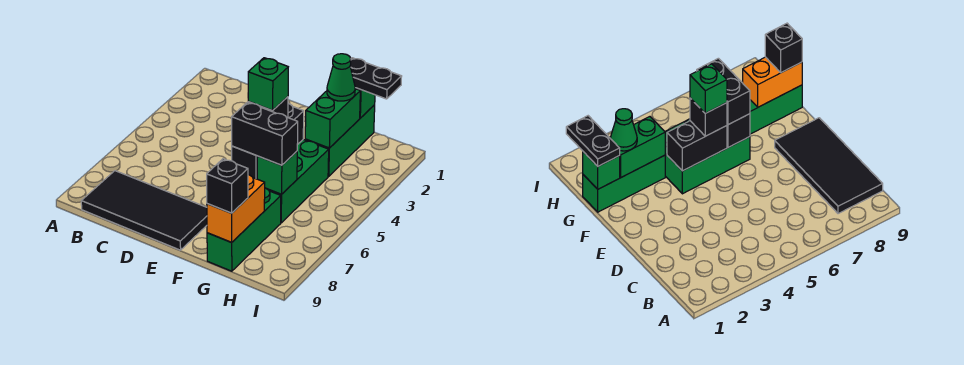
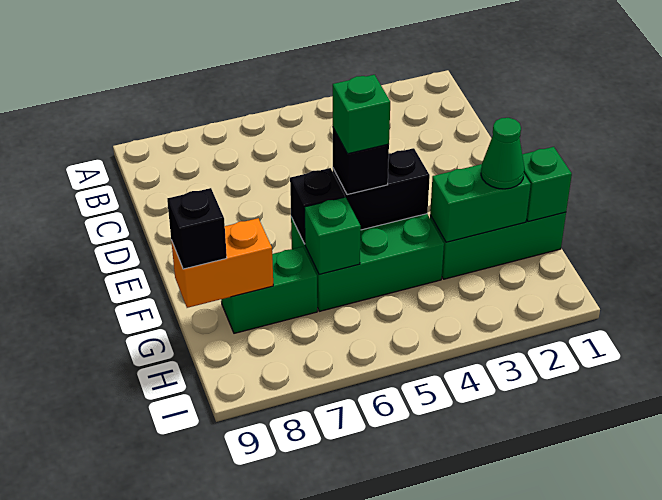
black tile B8:E9 level 1 -> none
black brick F6:G6 level 3 -> none
black plate G1:H1 level 3 -> none
green brick G7:G9 level 1 -> green brick G7:G8 level 1

